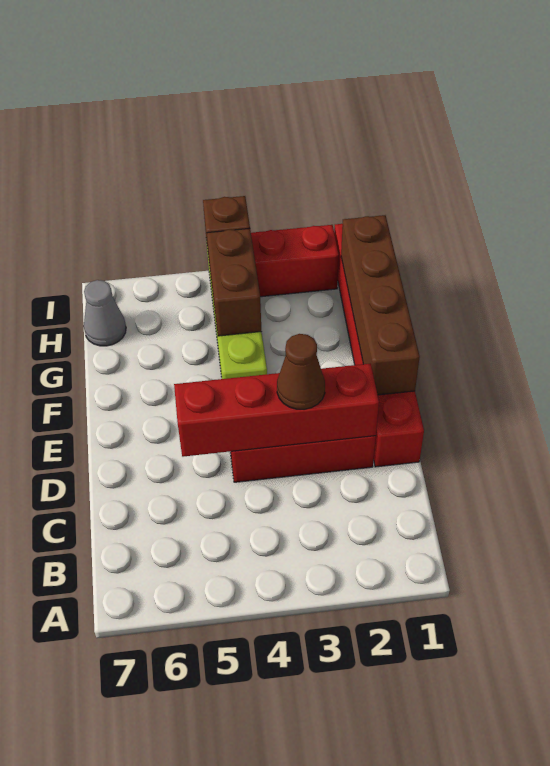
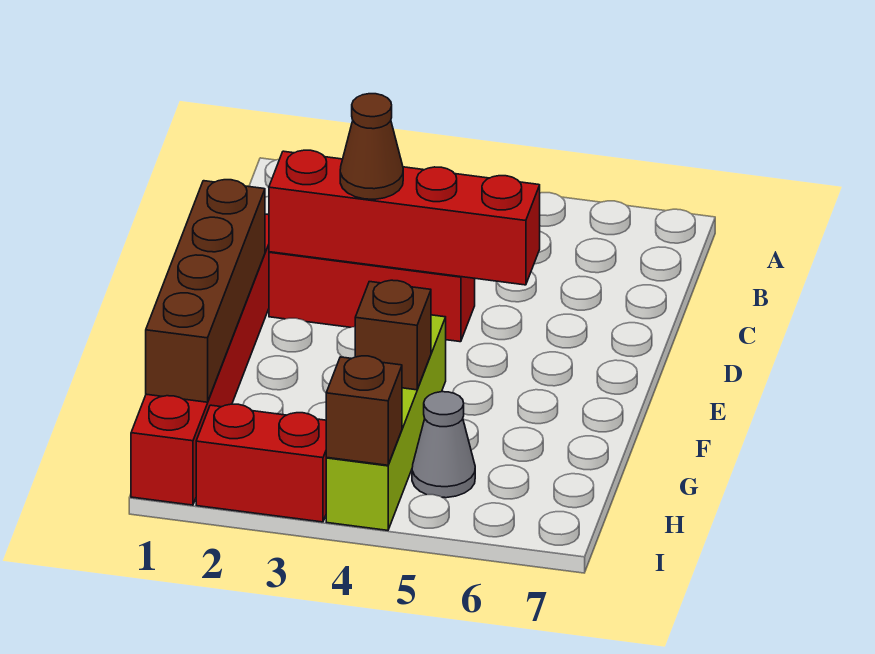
brown brick G4:H4 level 2 -> brown brick G4 level 2
grey cone H7 level 1 -> grey cone H5 level 1

